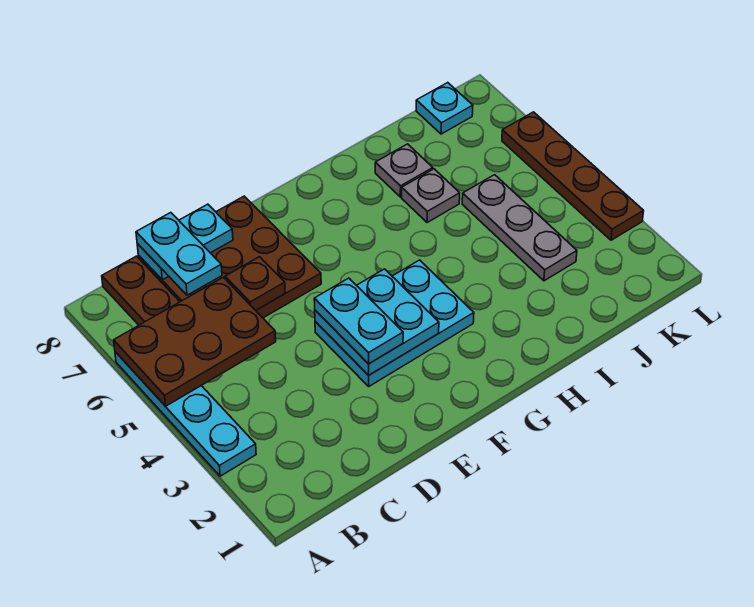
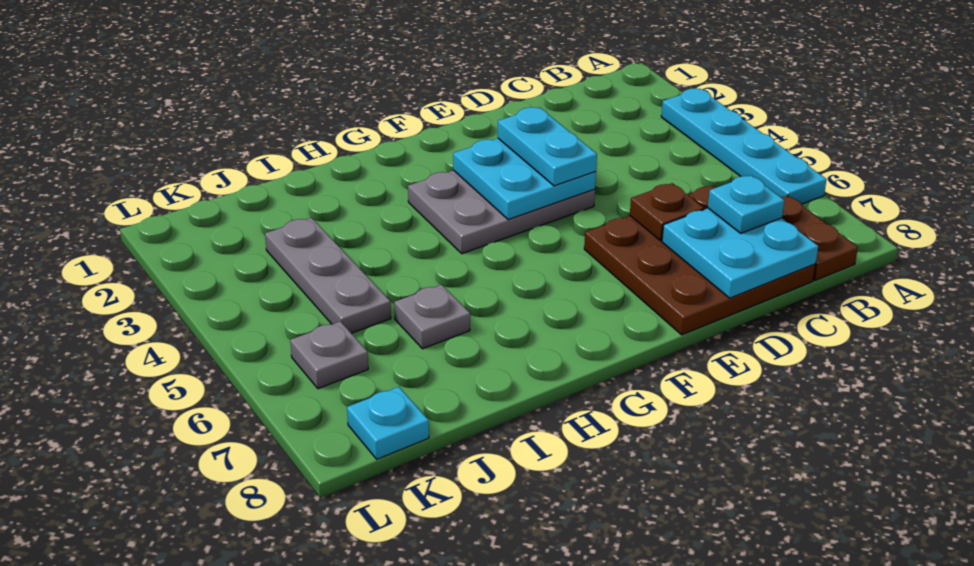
brown plate A5:C6 level 2 -> none
cyan plate C7:C8 level 3 -> cyan plate C7 level 3
cyan plate C8:D8 level 2 -> cyan plate C7:D8 level 2
cyan plate E3:G4 level 1 -> grey plate E3:G4 level 1
grey plate I7 level 1 -> grey plate K6 level 1
brown plate L3:L6 level 1 -> none

